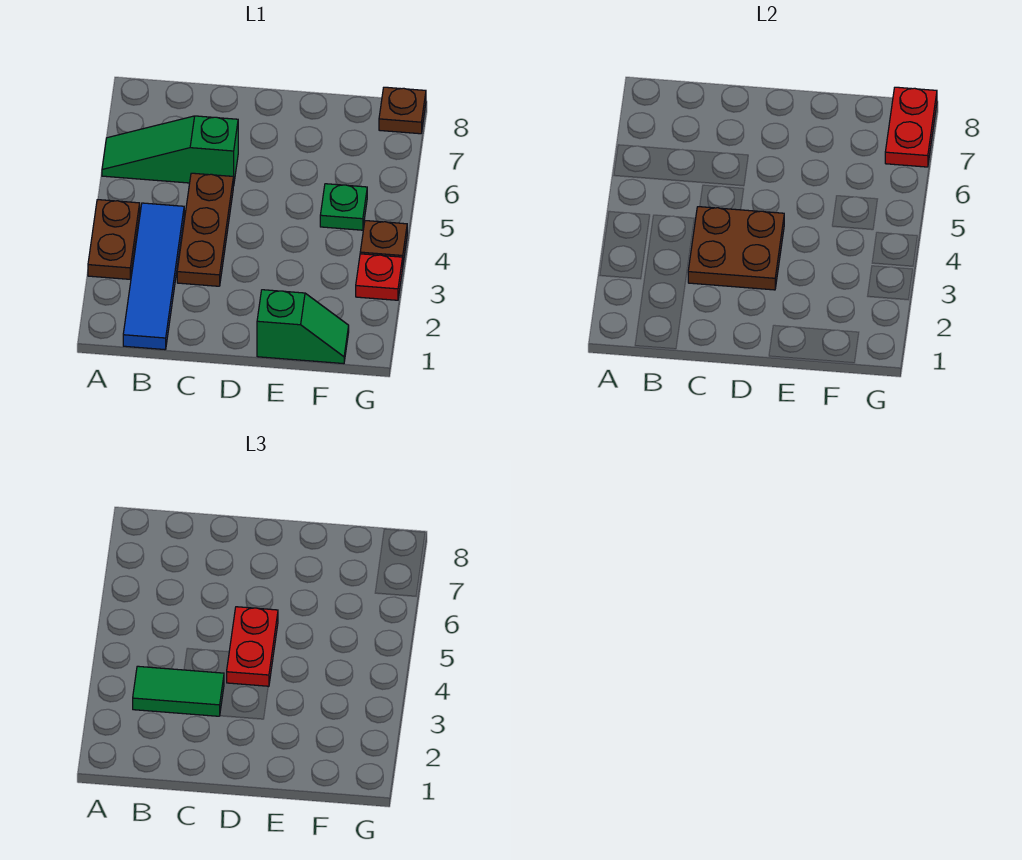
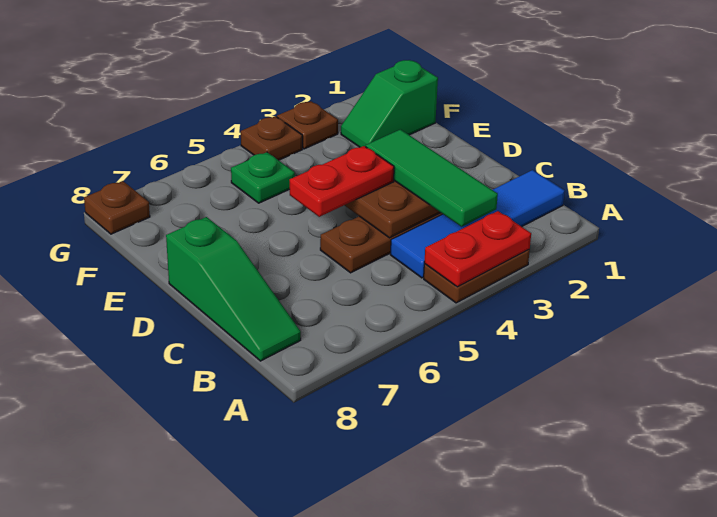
green slope A6:C6 level 1 top C -> green slope B8:D8 level 1 top D
green tile B3:C3 level 3 -> green tile B3:D3 level 3
green slope E1:F1 level 1 top E -> green slope F1:F2 level 1 top 1
red plate G3 level 1 -> brown plate G3 level 1
red plate G7:G8 level 2 -> red plate A3:A4 level 2

